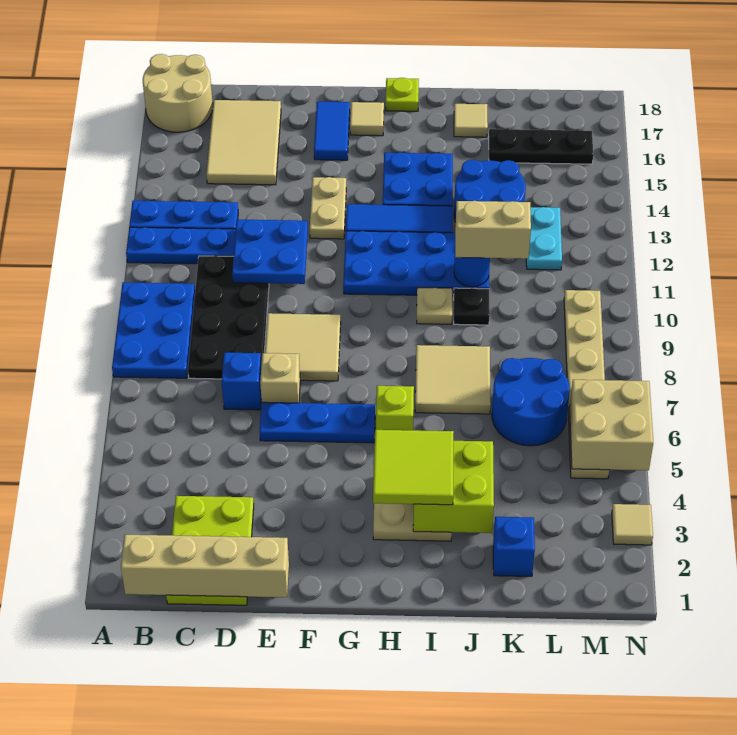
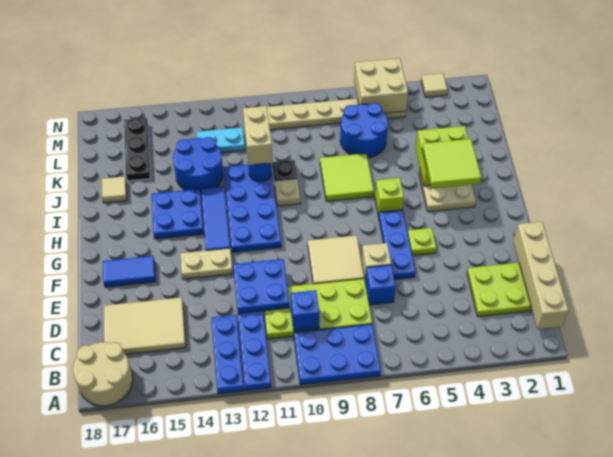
black plate C8:D11 level 1 -> lime plate C8:D11 level 1
tan tile G17 level 1 -> none
lime plate H18 level 1 -> lime plate F5 level 1
tan tile I7:J8 level 1 -> lime tile I7:J8 level 1
blue brick K2 level 1 -> blue brick C10 level 2

